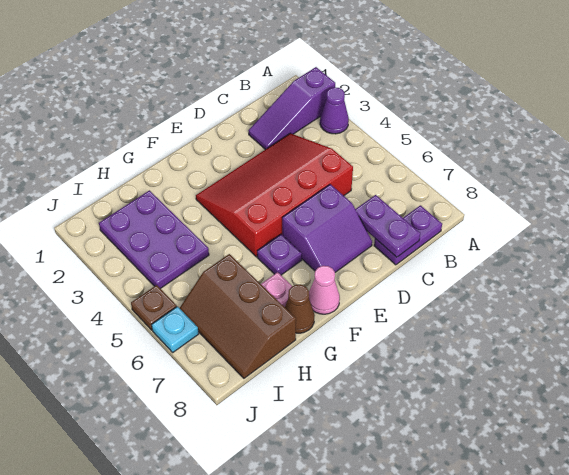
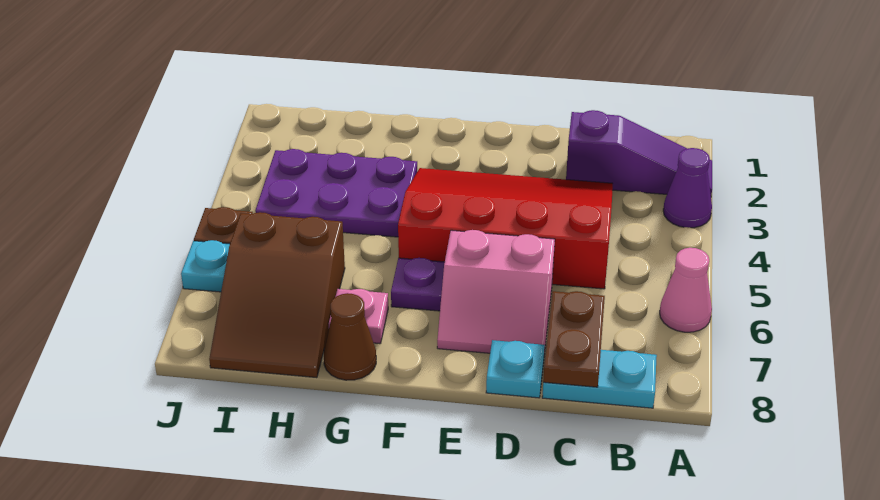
purple slope A2:C2 level 1 top A -> purple slope A2:C2 level 1 top C
purple plate B8:C8 level 1 -> cyan plate B8:C8 level 1
purple plate C7:C8 level 2 -> brown plate C7:C8 level 2
purple slope D6:E7 level 1 top 6 -> pink slope D6:E7 level 1 top 6
none -> cyan plate D8 level 1
pink cone F8 level 1 -> pink cone A6 level 1
purple plate H2:I4 level 1 -> purple plate G3:I4 level 1
brown slope H6:I8 level 1 top H -> brown slope H6:I8 level 1 top 6

